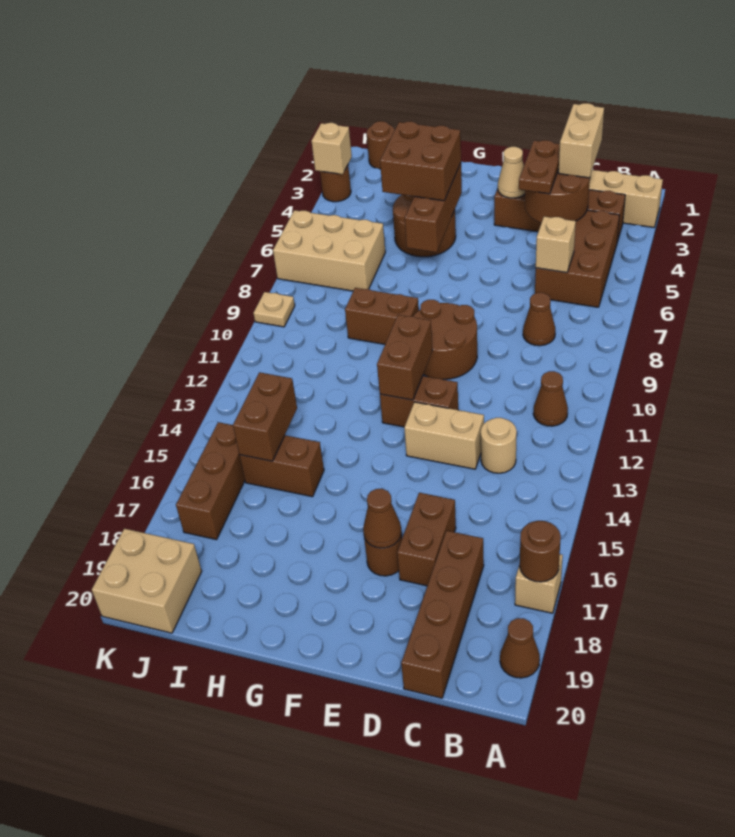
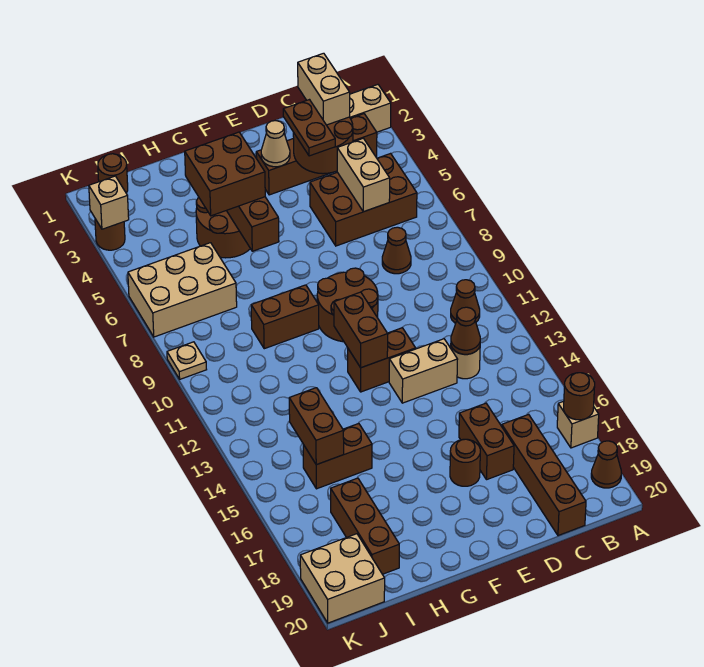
brown brick B4:C6 level 1 -> brown brick B5:D6 level 1
tan brick C6 level 2 -> tan brick C5:C6 level 2
brown cone E17 level 2 -> brown cone C13 level 2
brown brick J15:J17 level 1 -> brown brick I17:I19 level 1

